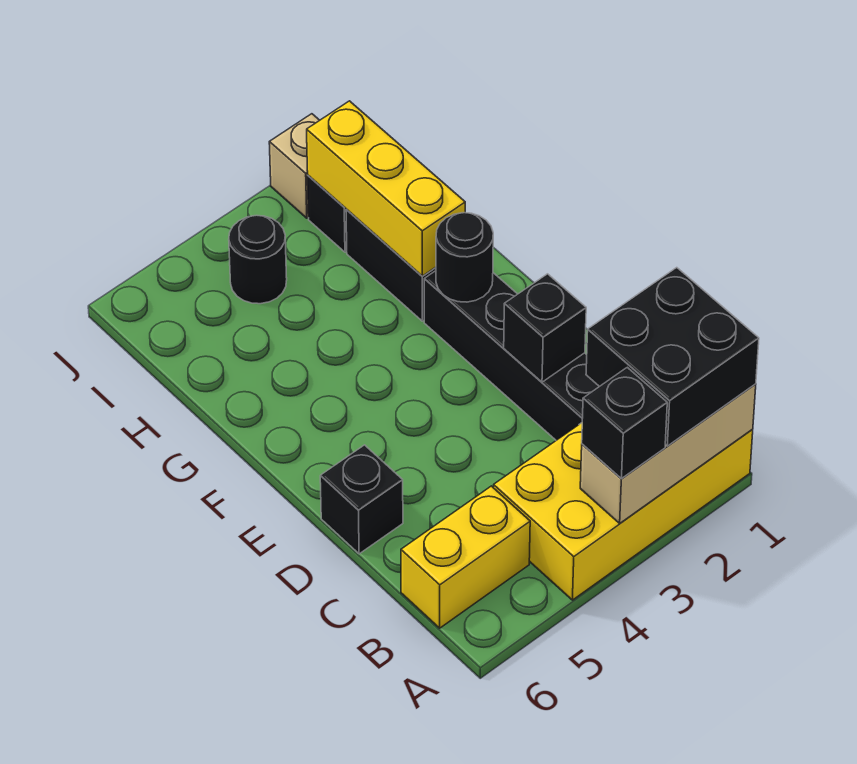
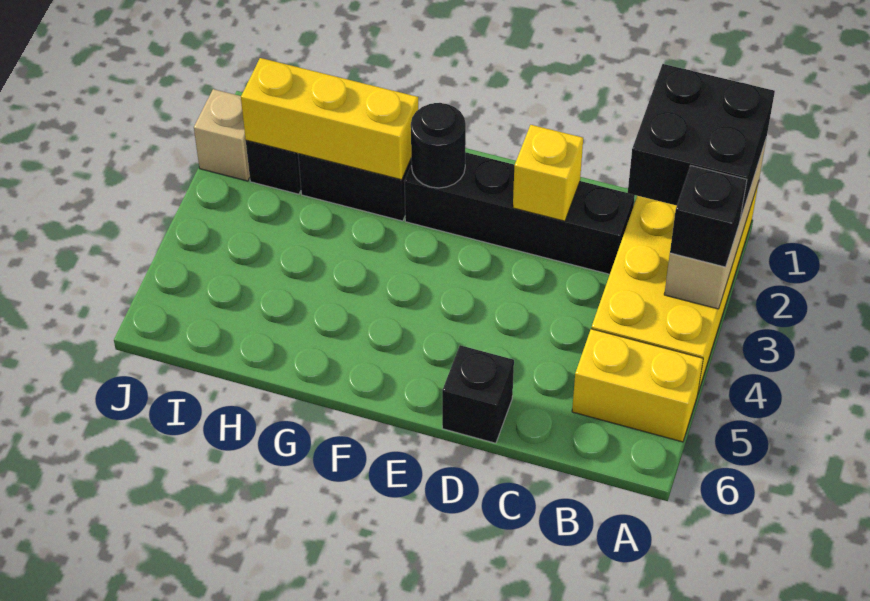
yellow brick B5:B6 level 1 -> yellow brick A5:B5 level 1
black brick D2 level 2 -> yellow brick D2 level 2
black round brick I4 level 1 -> none

